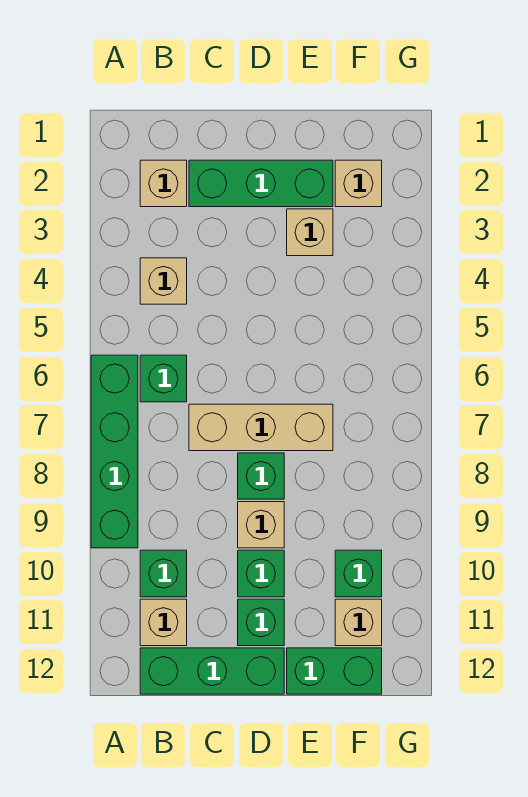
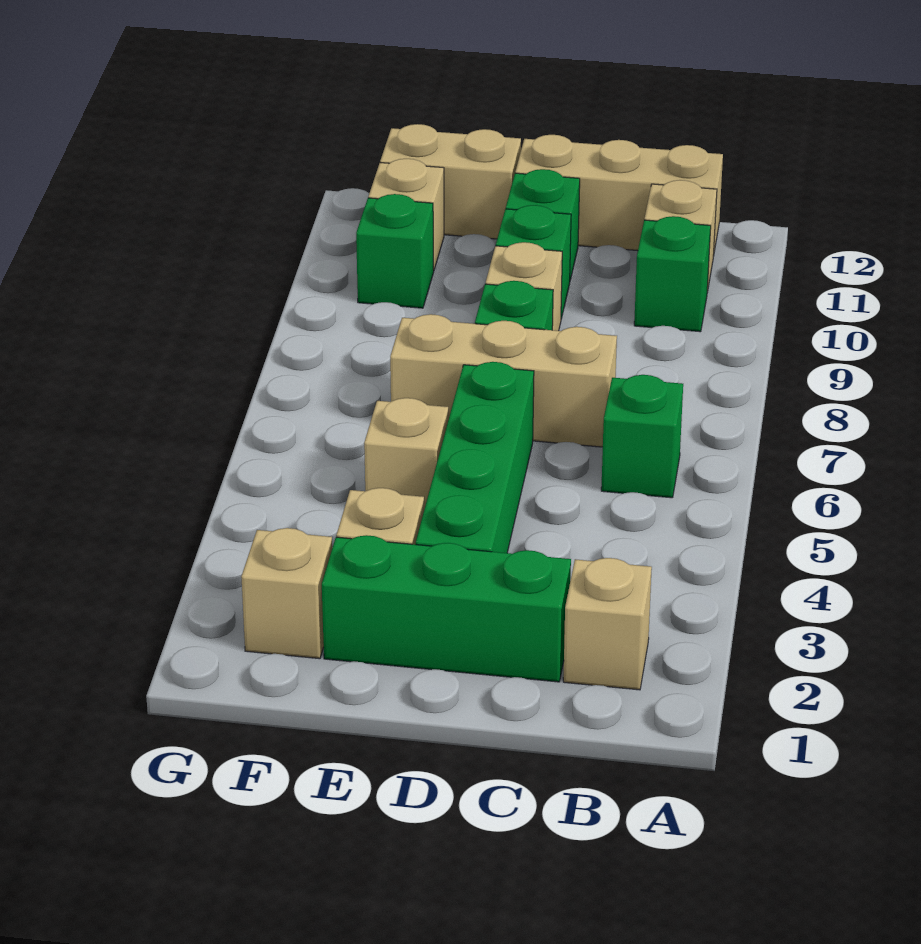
green brick A6:A9 level 1 -> green brick D3:D6 level 1
tan brick B4 level 1 -> tan brick E5 level 1
green brick B12:D12 level 1 -> tan brick B12:D12 level 1
green brick E12:F12 level 1 -> tan brick E12:F12 level 1

